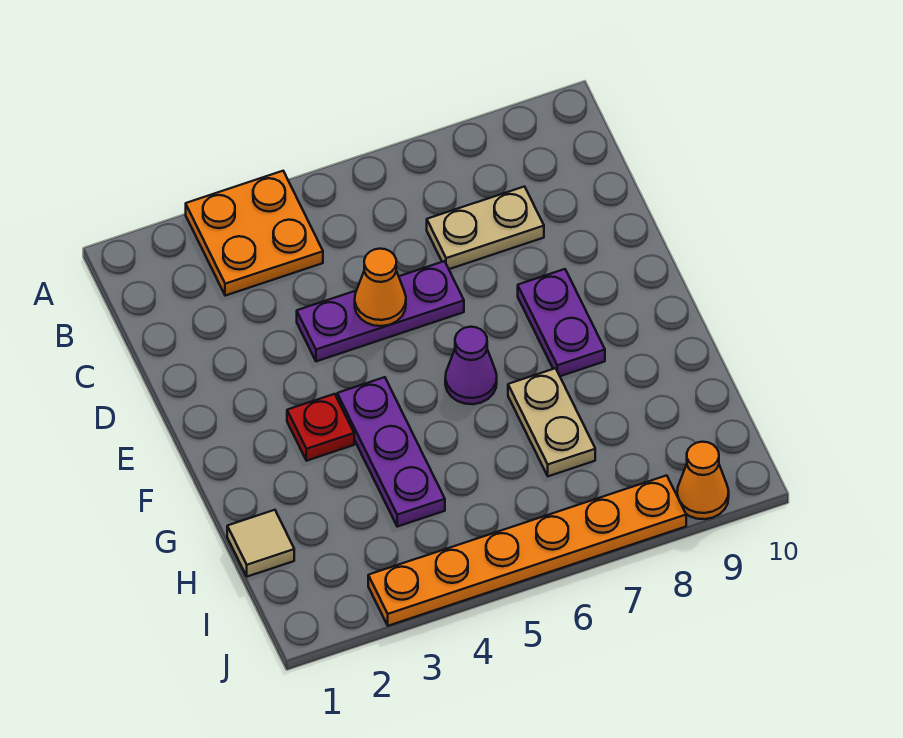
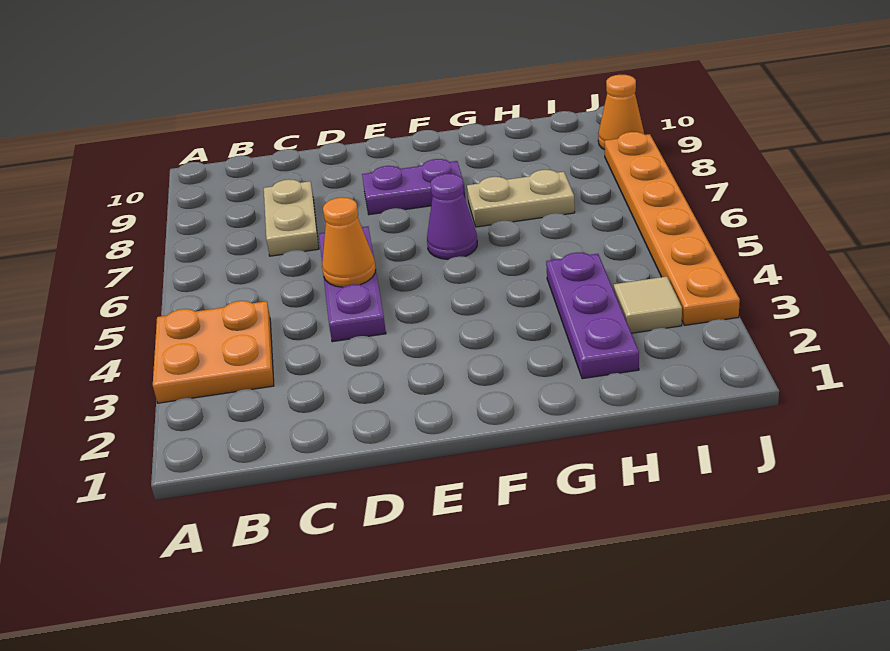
red plate F3 level 1 -> none
purple plate F4:H4 level 1 -> purple plate H2:H4 level 1
tan tile H1 level 1 -> tan tile I3 level 1

